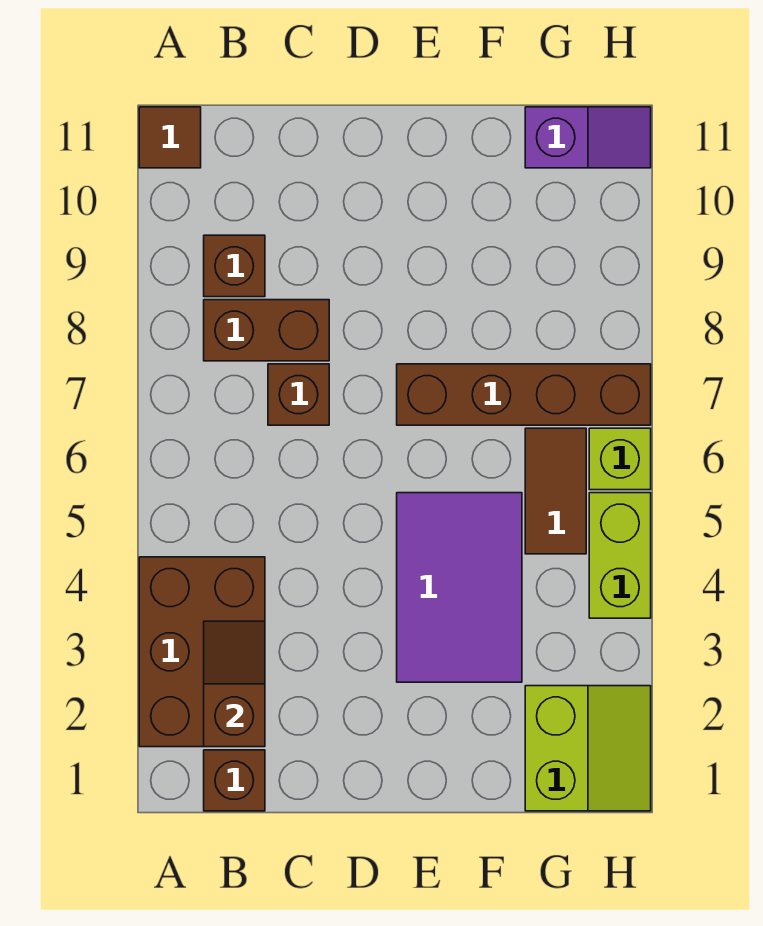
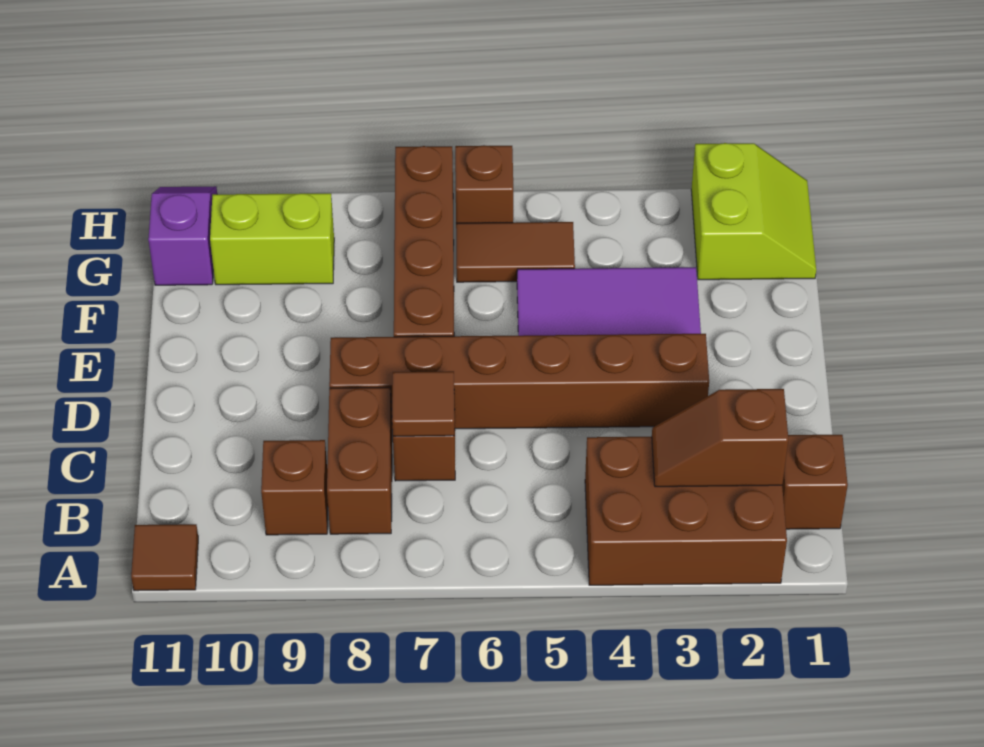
none -> brown tile C7 level 2
none -> brown brick D3:D8 level 1
lime slope G1:H2 level 1 top G -> lime slope G1:H2 level 1 top 2
lime brick H4:H5 level 1 -> lime brick G9:G10 level 1
lime brick H6 level 1 -> brown brick H6 level 1

